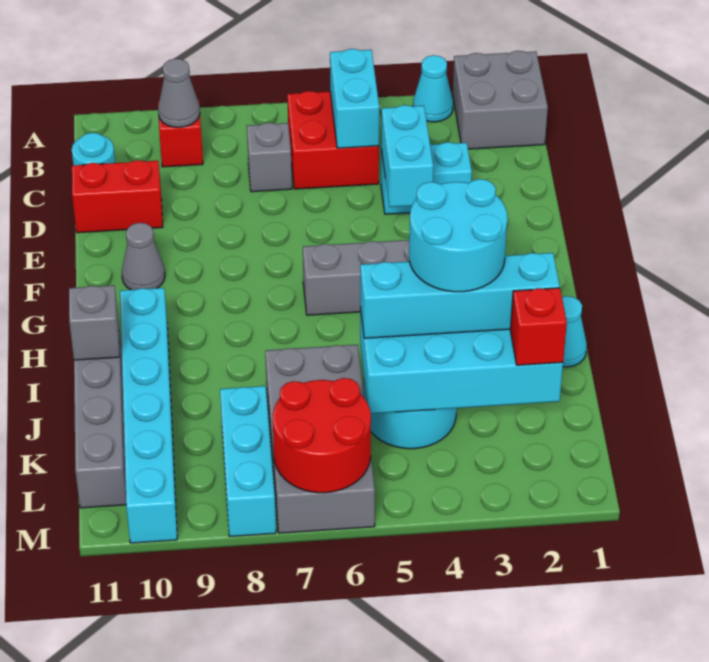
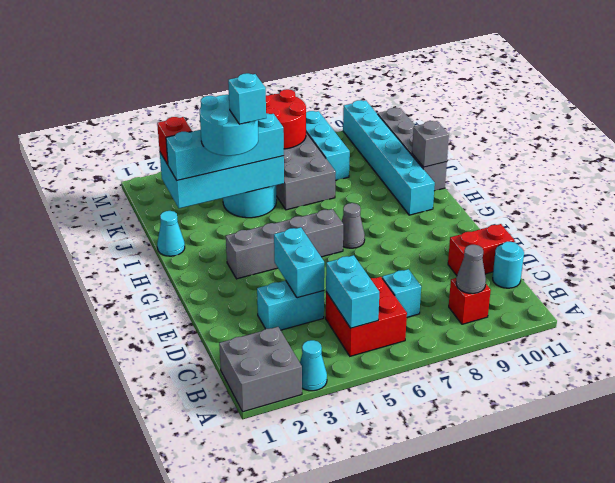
grey brick C7 level 1 -> cyan brick C7 level 1
grey cone F10 level 1 -> grey cone G7 level 1
none -> cyan brick I4 level 5

